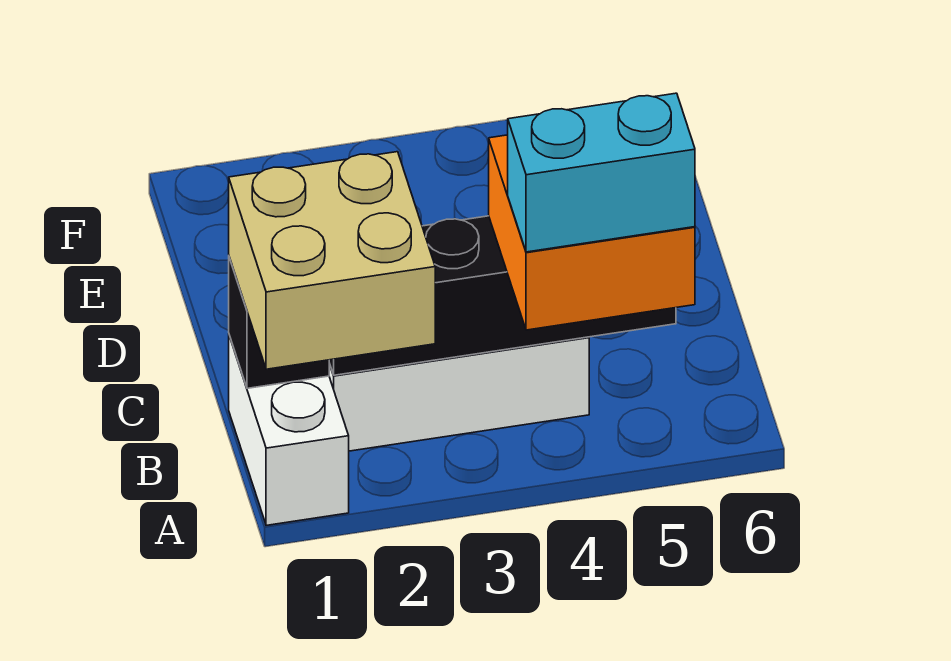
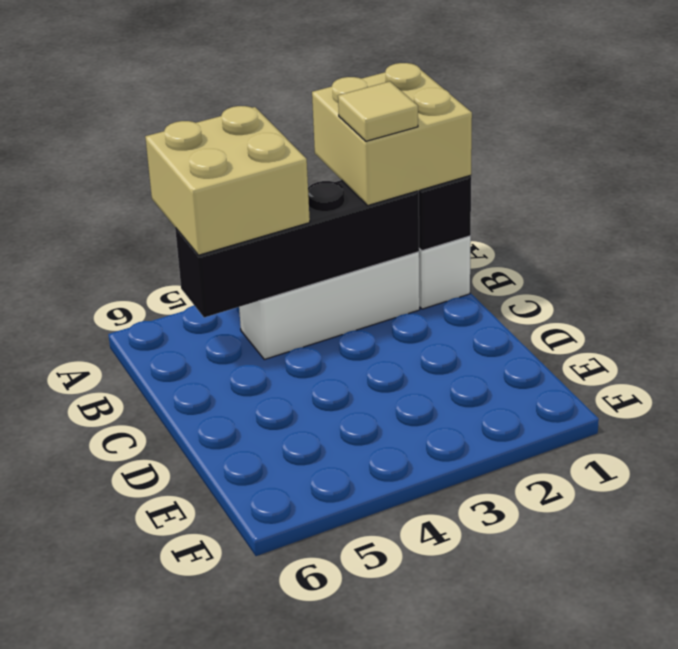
orange brick A4:B5 level 3 -> tan brick A4:B5 level 3
cyan brick A4:A5 level 4 -> none
none -> tan tile B2 level 4

